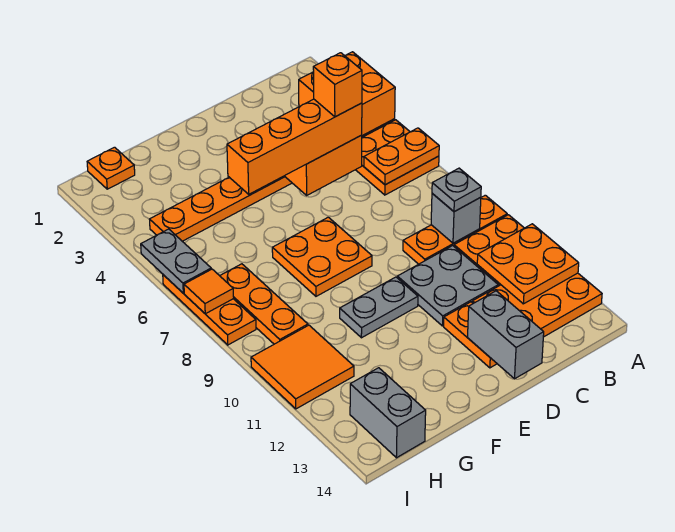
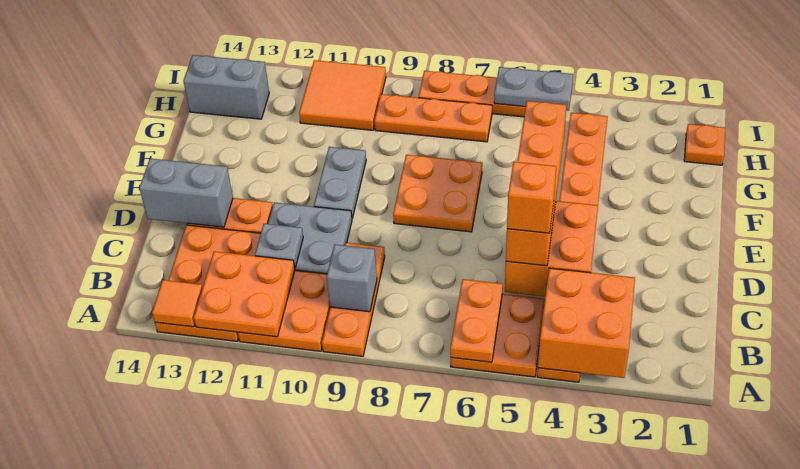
grey plate B9 level 3 -> grey plate C11 level 2
orange tile I7 level 2 -> orange tile A13 level 2

